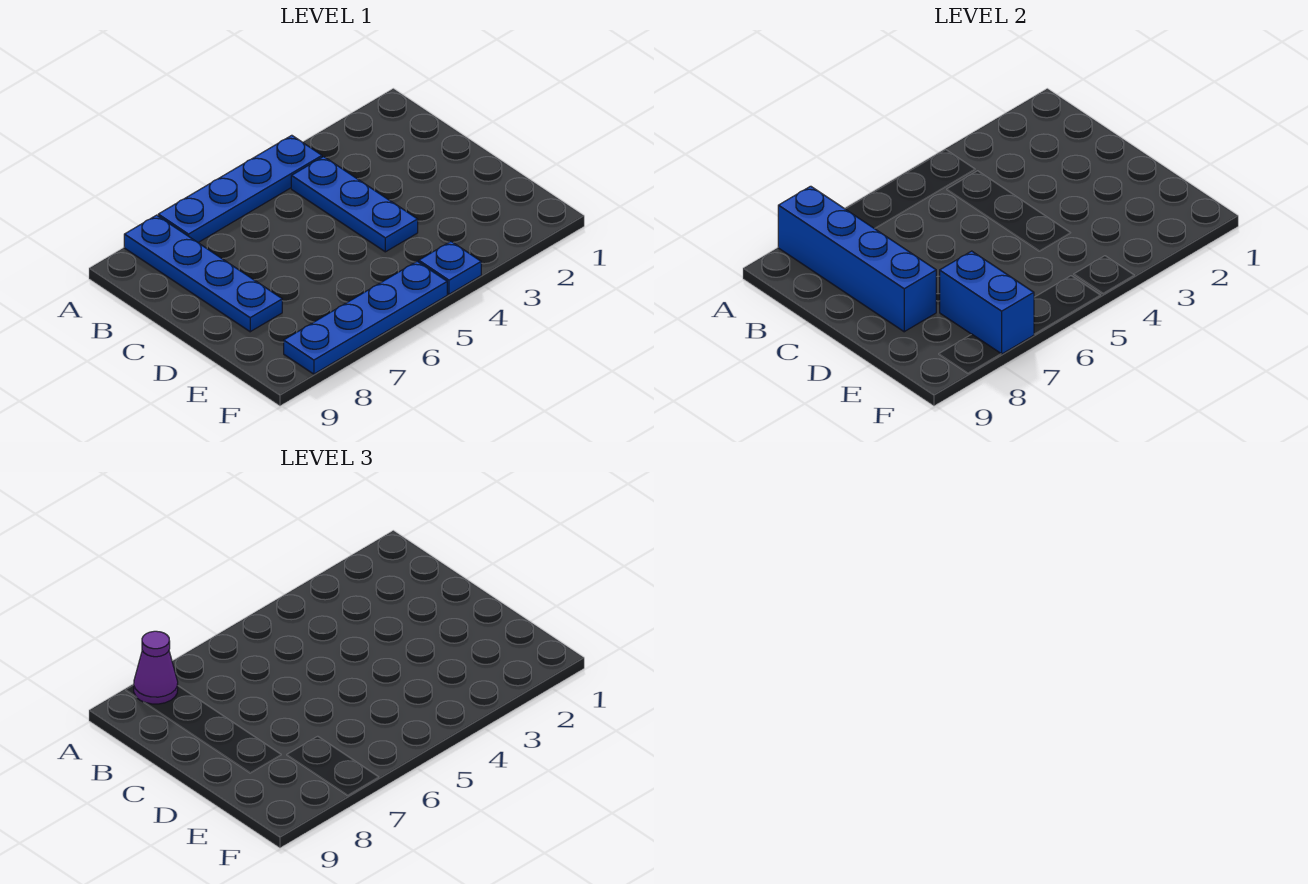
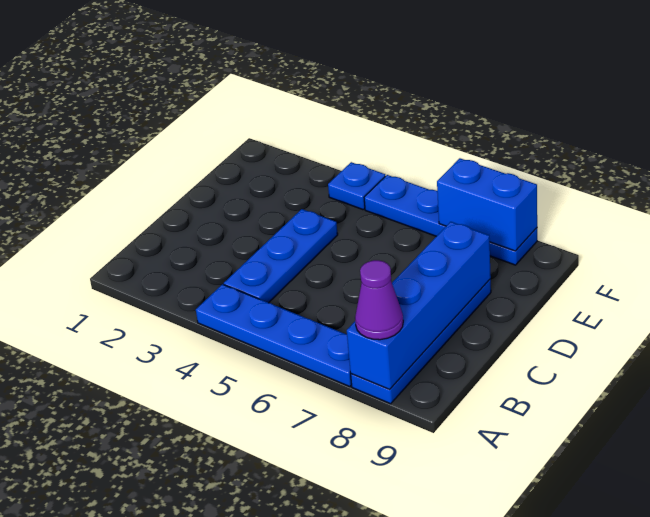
blue brick E7:F7 level 2 -> blue brick F7:F8 level 2

